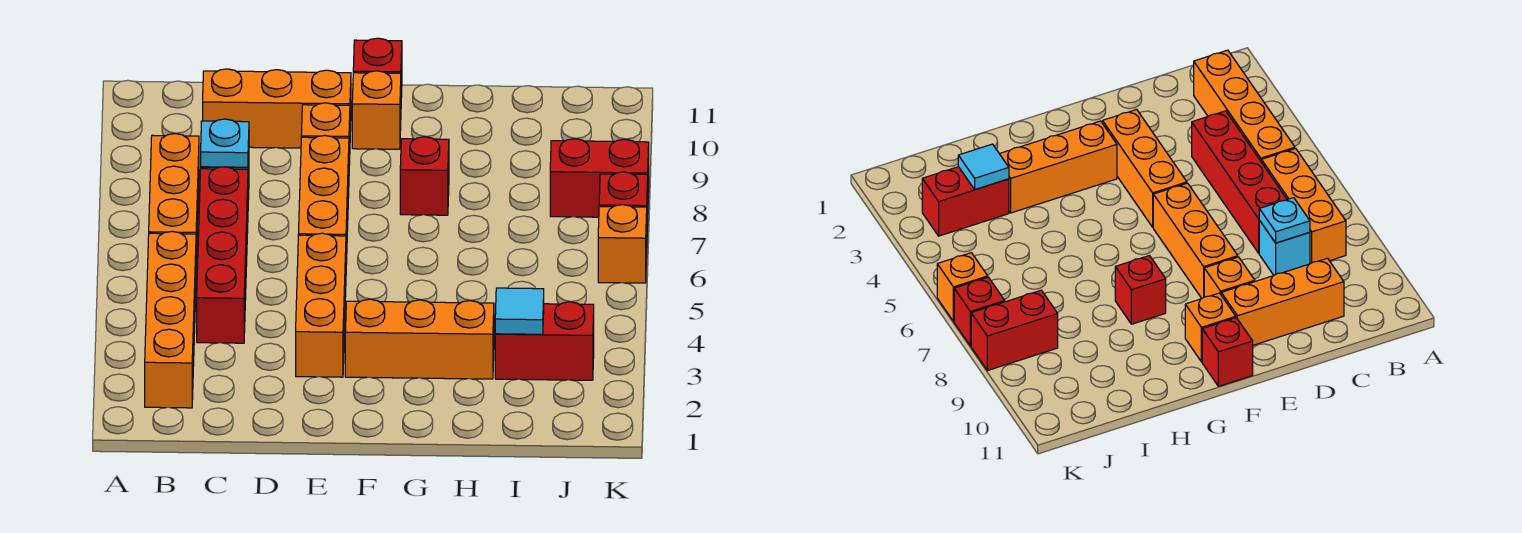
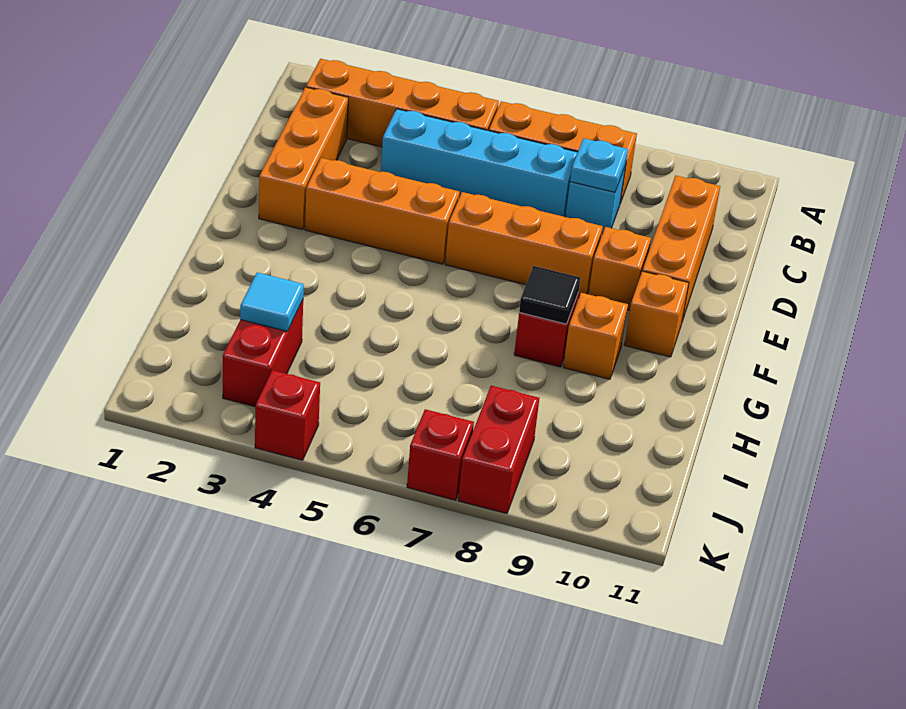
red brick C4:C7 level 1 -> cyan brick C4:C7 level 1
orange brick F3:H3 level 1 -> orange brick C2:E2 level 1
red brick F11 level 1 -> red brick K4 level 1
none -> black tile G8 level 2
orange brick K6 level 1 -> orange brick G9 level 1

